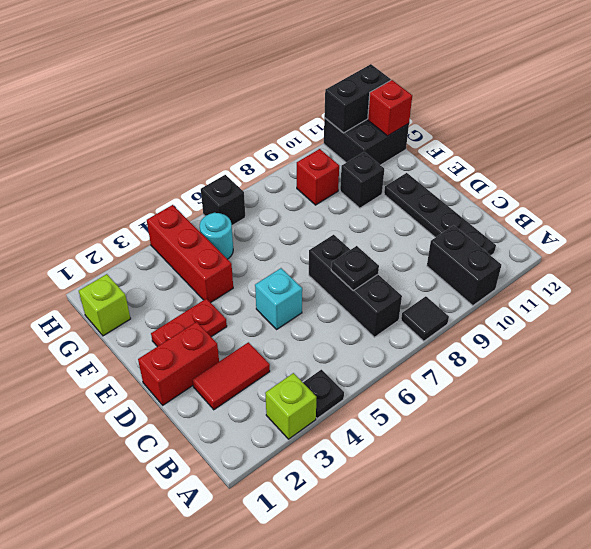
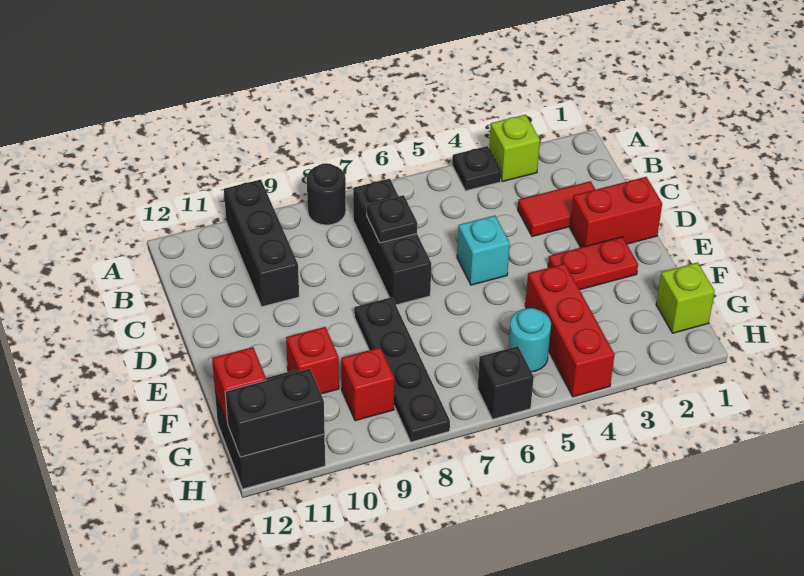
black tile A8 level 1 -> black round brick A8 level 1
black brick A10:B10 level 1 -> black brick A10:C10 level 1
black plate B11:E11 level 1 -> black plate E8:H8 level 1
black brick F10 level 1 -> red brick F10 level 1

